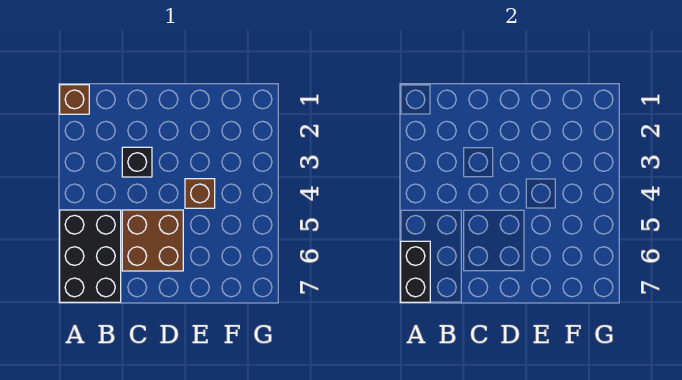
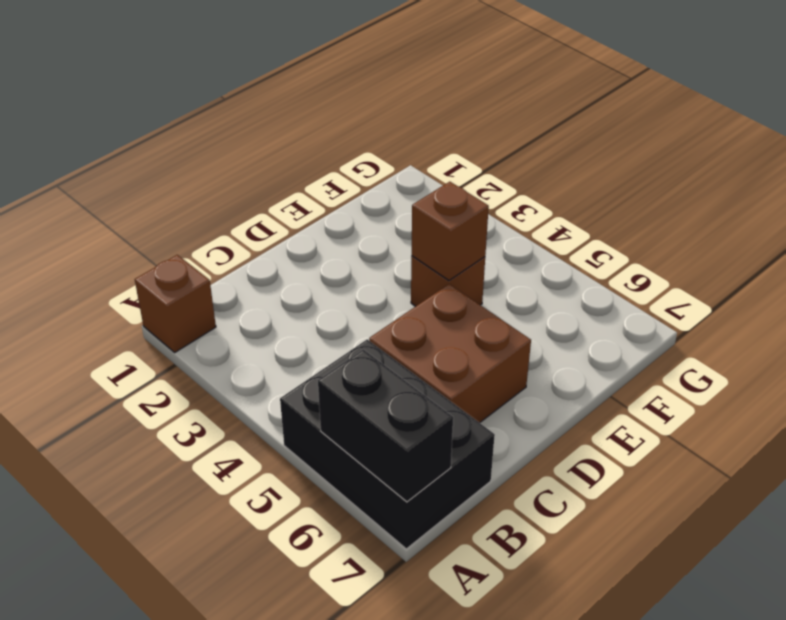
black brick C3 level 1 -> none
none -> brown brick E4 level 2

